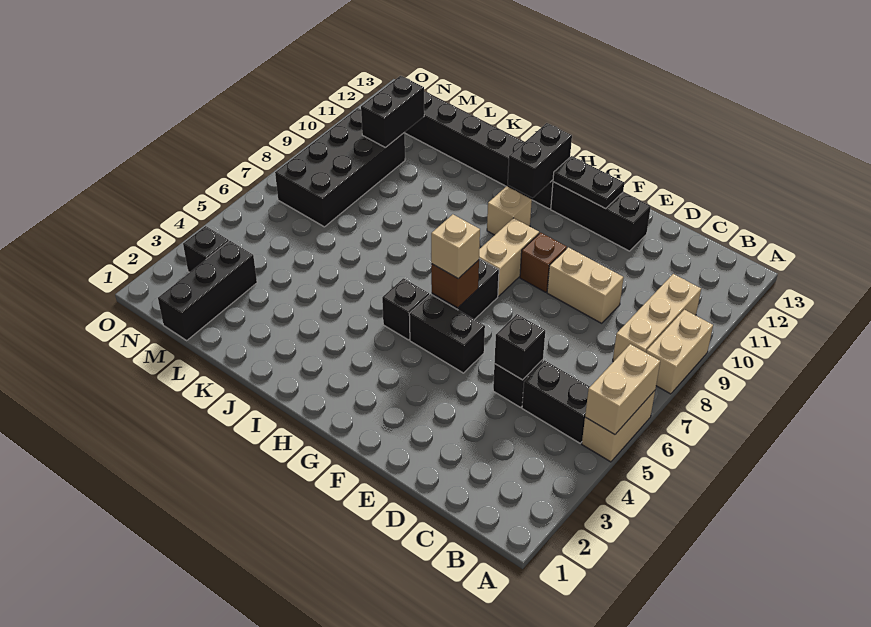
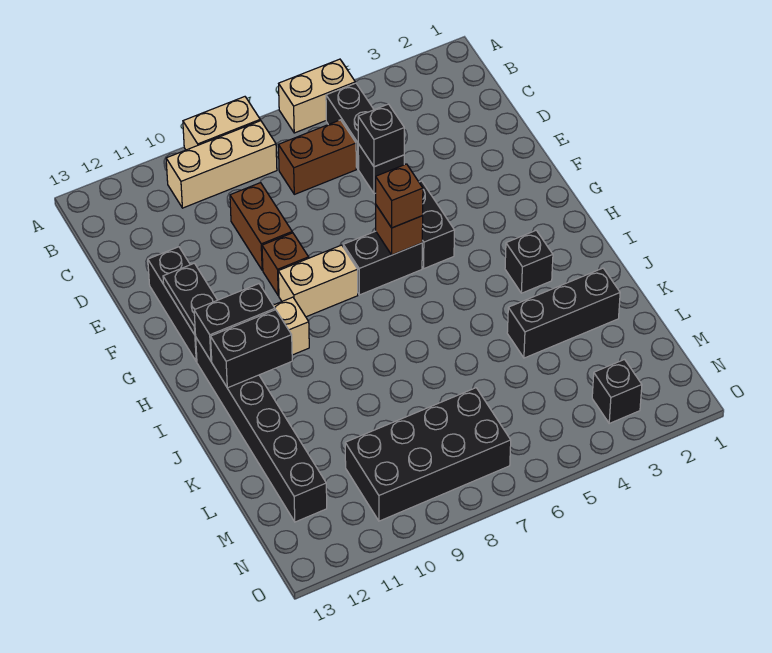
tan brick A5:A6 level 2 -> none
none -> brown brick C6:C7 level 1
tan brick D9:E9 level 1 -> brown brick D9:E9 level 1
tan brick G6 level 3 -> brown brick G6 level 3
black brick H5 level 1 -> black brick I3 level 1
black brick M1:M3 level 1 -> black brick K2:K4 level 1
black brick M10:M11 level 2 -> black brick I11:I12 level 2

